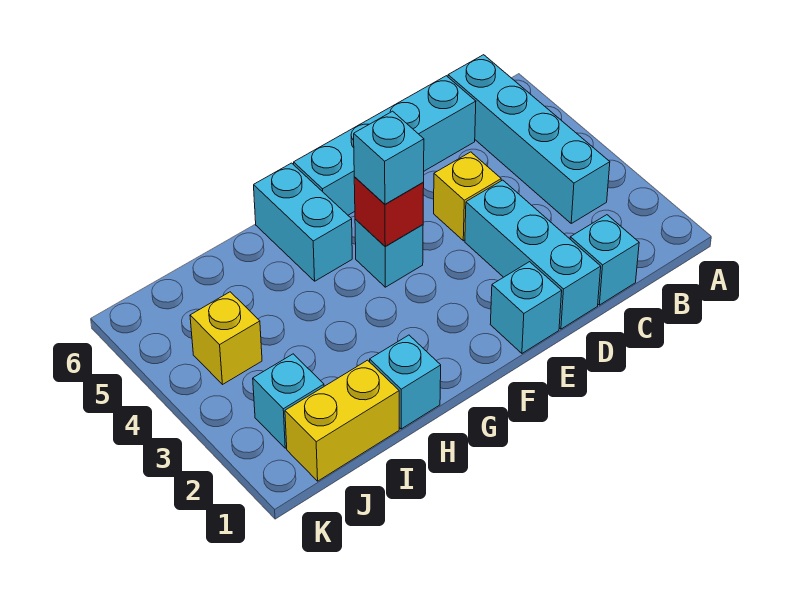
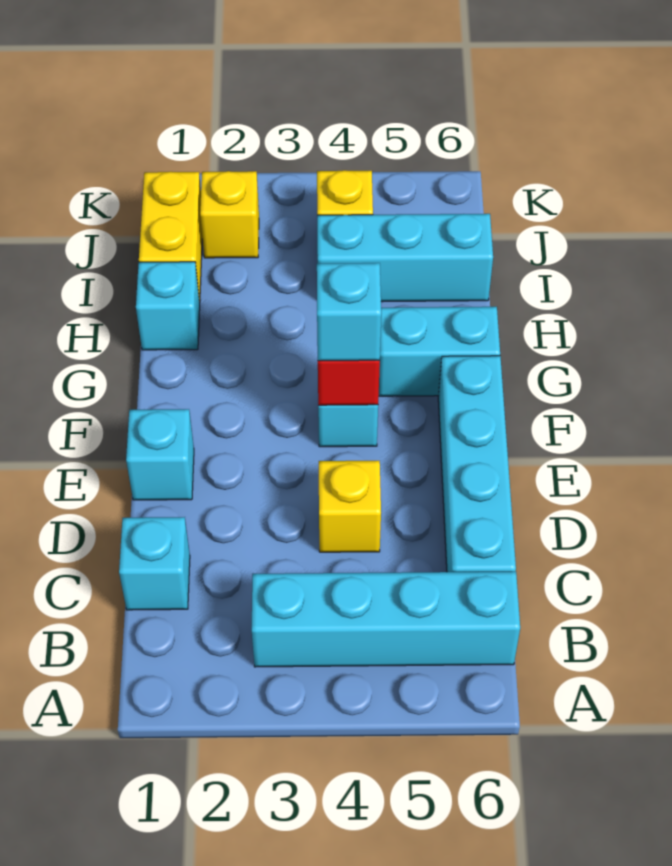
cyan brick D1:D3 level 1 -> cyan brick I4:I6 level 1
cyan brick J2 level 1 -> yellow brick J2 level 1

